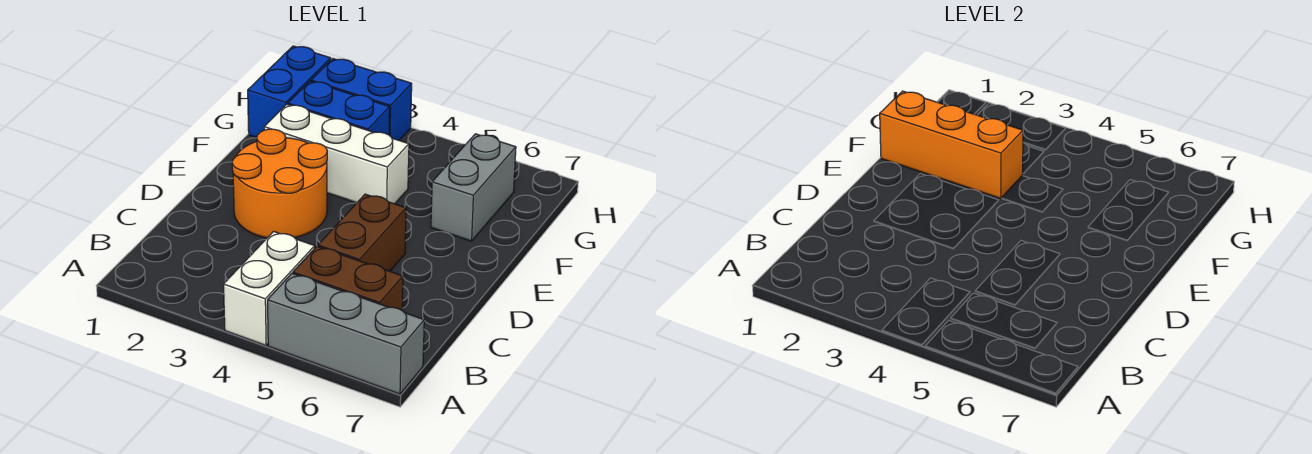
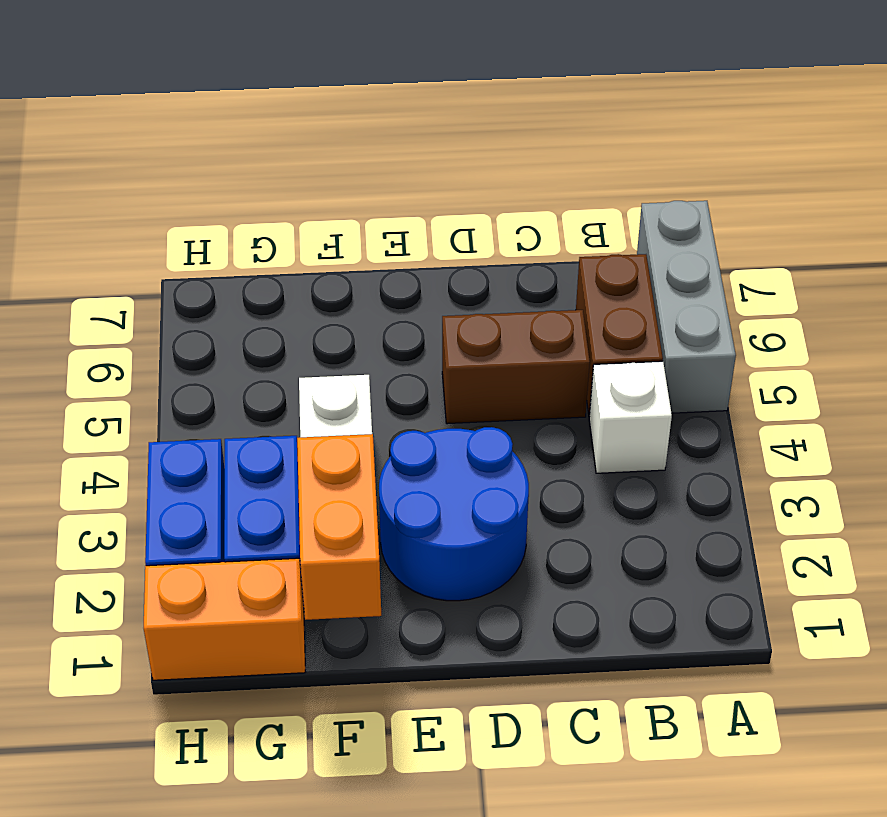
white brick A4:B4 level 1 -> white brick B4 level 1
orange round brick D2:E3 level 1 -> blue round brick D2:E3 level 1
orange brick F1:F3 level 2 -> orange brick F1:F2 level 2
grey brick F6:G6 level 1 -> none
blue brick G1:H1 level 1 -> orange brick G1:H1 level 1

